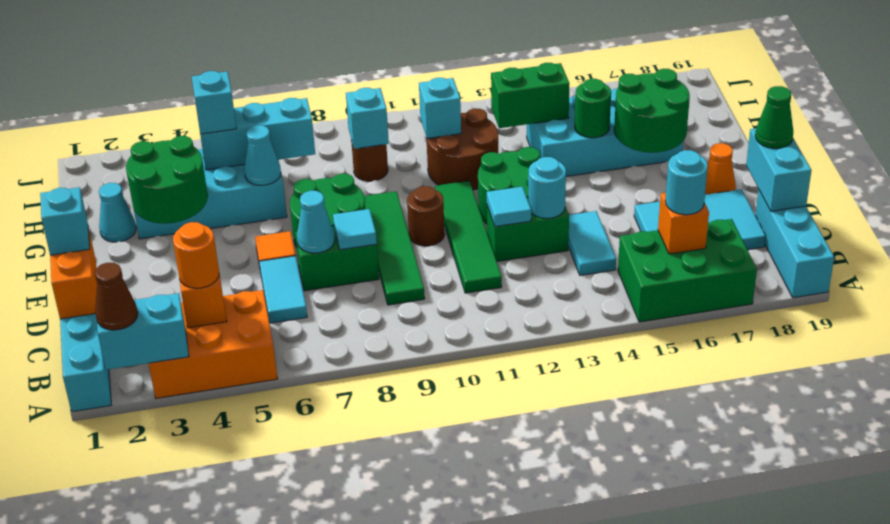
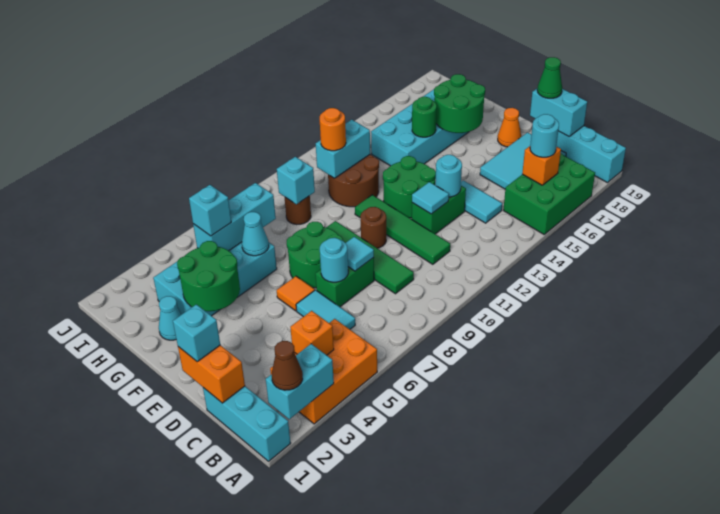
orange round brick B4 level 3 -> orange round brick H11 level 3
cyan cone D7 level 2 -> cyan round brick D7 level 2
cyan brick H11 level 2 -> cyan brick H11:H12 level 2
green brick H13:H14 level 2 -> none

